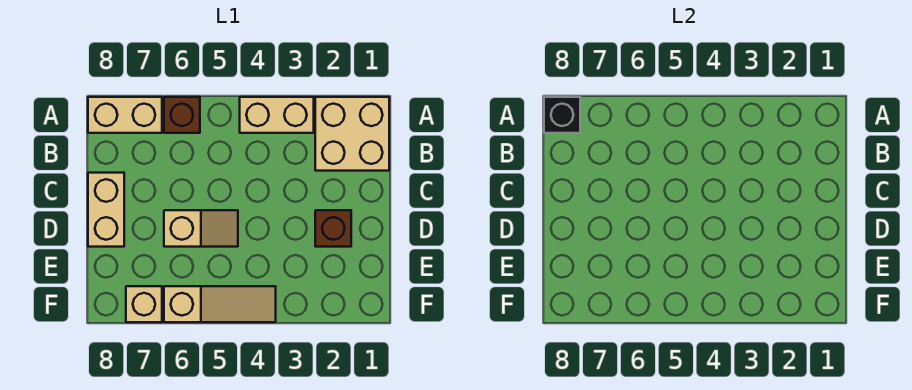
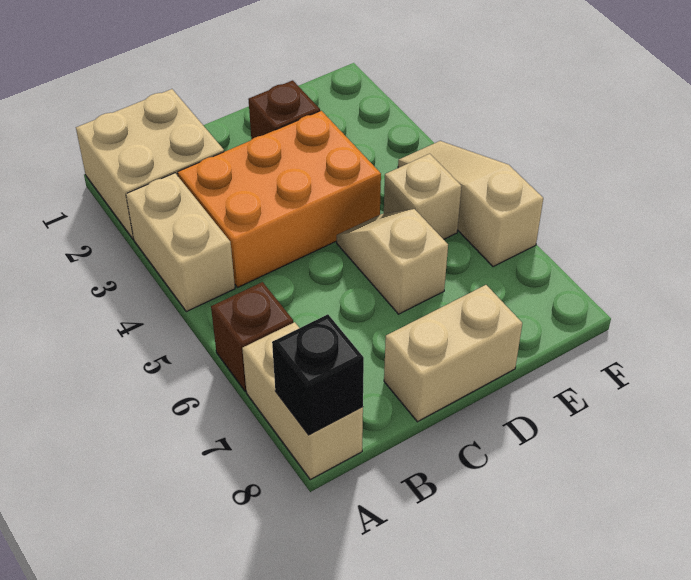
none -> orange brick B3:D4 level 1
tan brick F7 level 1 -> tan brick E5 level 1

